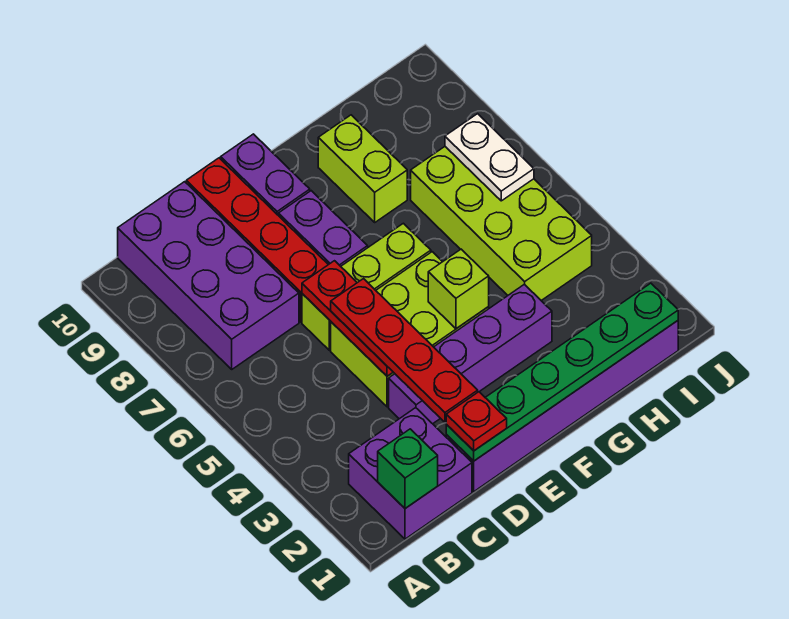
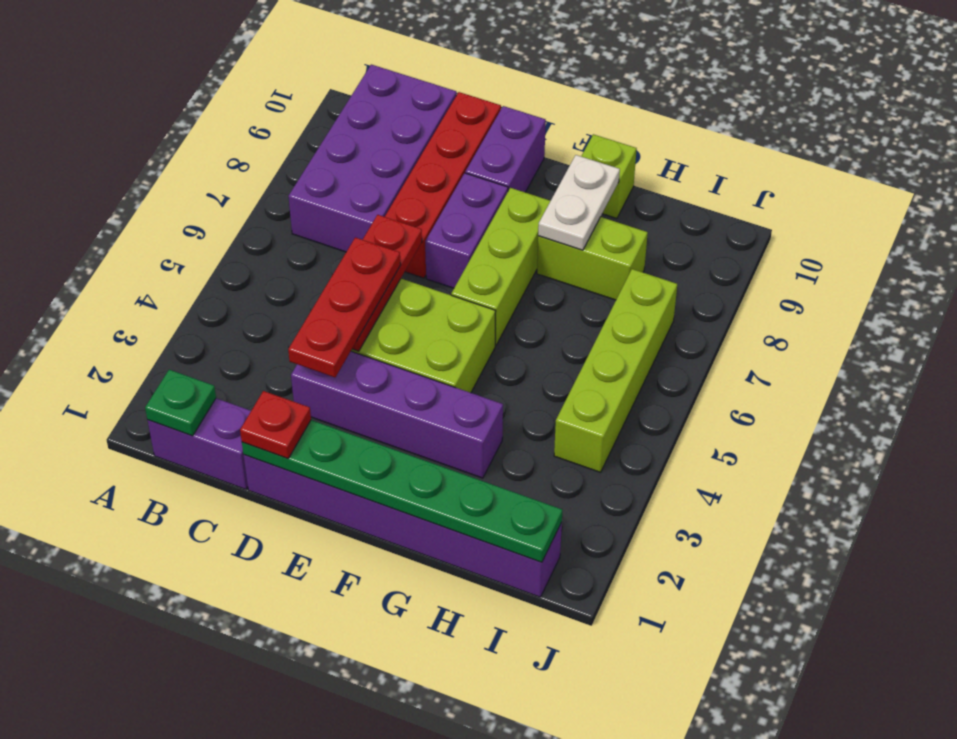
purple brick B1:C2 level 1 -> purple brick B1:C1 level 1
green brick B1 level 2 -> green plate B1 level 2
red plate D2:D5 level 3 -> red plate D3:D5 level 3
lime brick D6:F6 level 1 -> lime brick F6:F8 level 1
lime brick F4 level 2 -> lime brick G10 level 1
lime brick G8:G9 level 1 -> lime brick G8:H8 level 1
lime brick H4:I7 level 1 -> lime brick I4:I7 level 1
white plate I6:I7 level 2 -> white plate G8:G9 level 2

